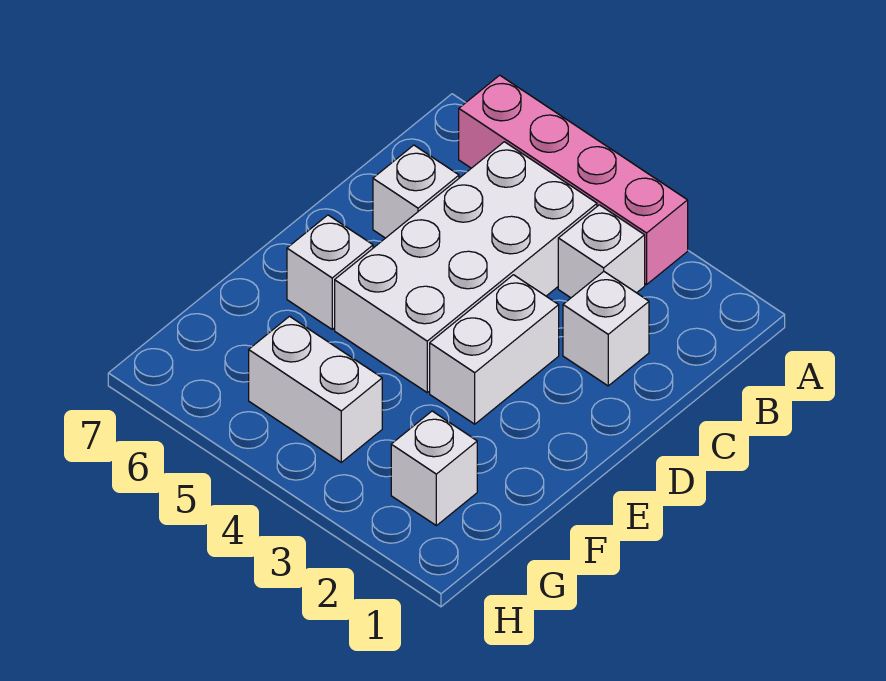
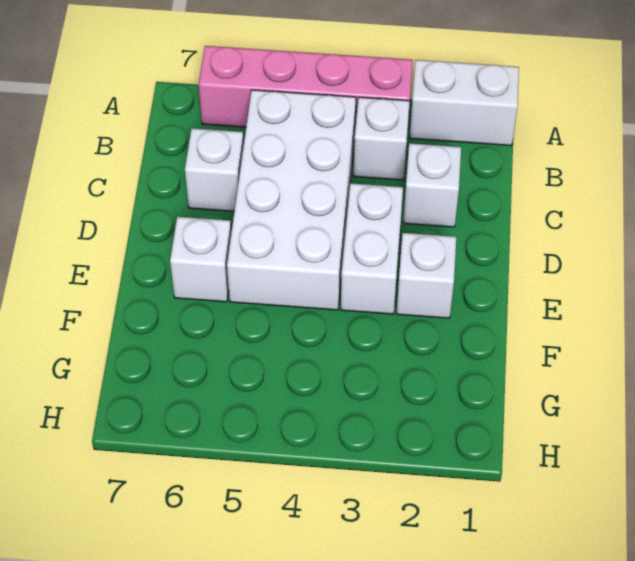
white brick G2 level 1 -> white brick E2 level 1
white brick G4:G5 level 1 -> white brick A1:A2 level 1

